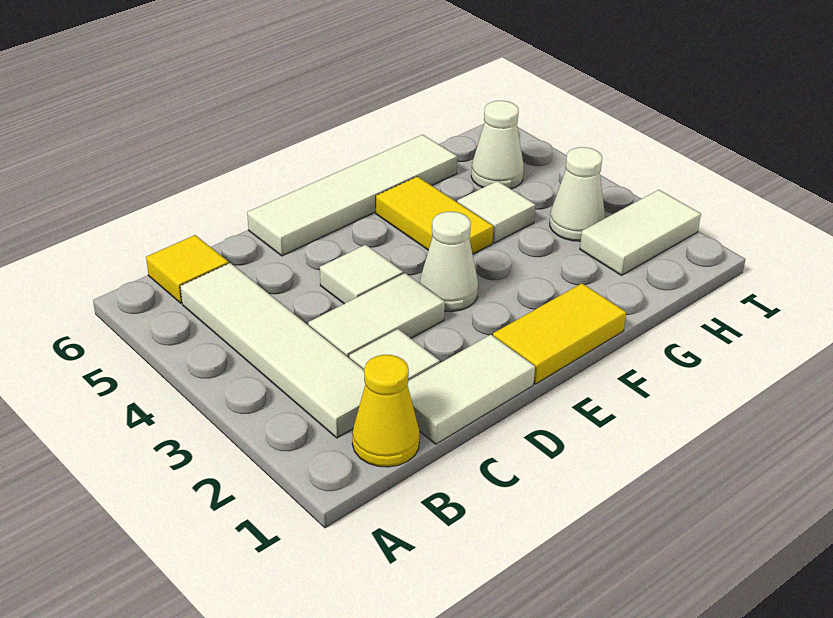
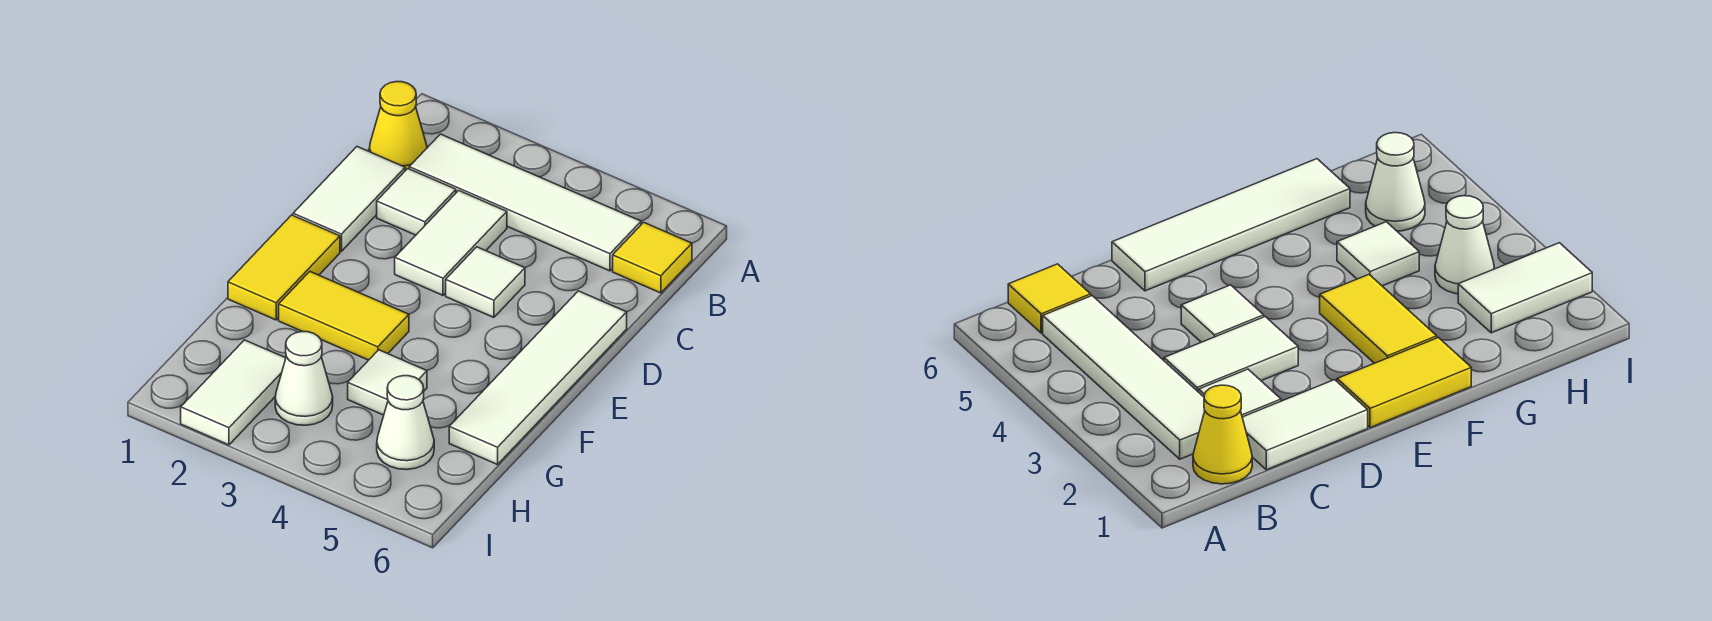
white cone E3 level 1 -> none
yellow tile F4:F5 level 1 -> yellow tile F2:F3 level 1

